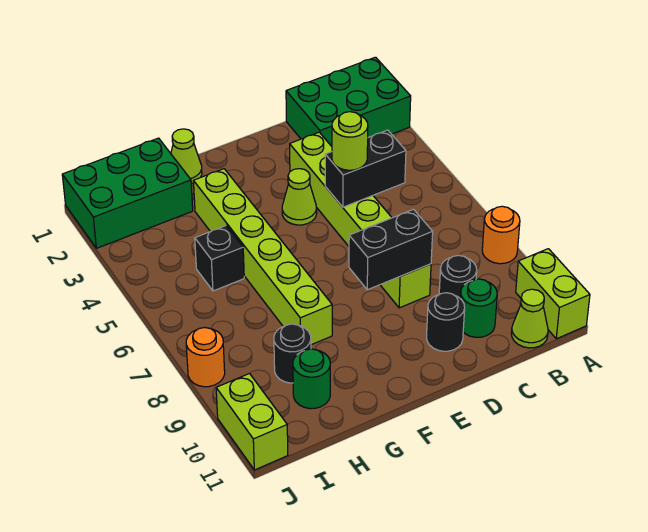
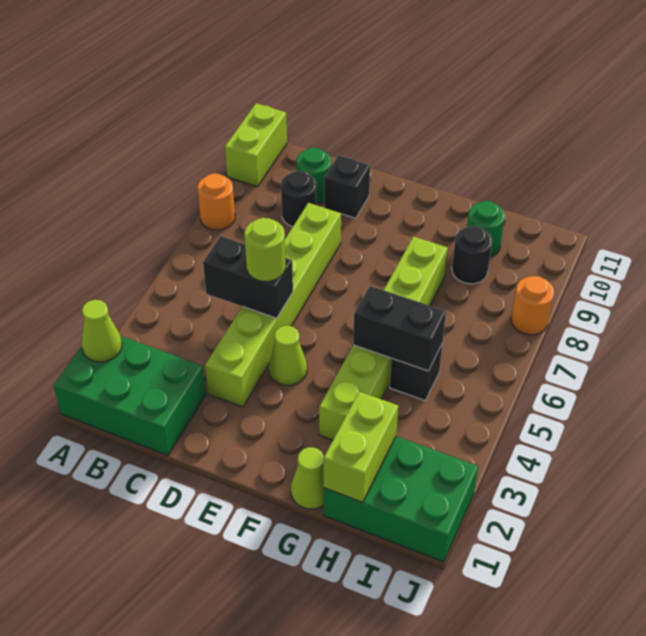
lime cone B11 level 1 -> lime cone A2 level 2
black brick D8:E8 level 2 -> black brick G5:H5 level 2
black round brick D10 level 1 -> black brick D10 level 1
lime brick J10:J11 level 1 -> lime brick H1:H2 level 2

